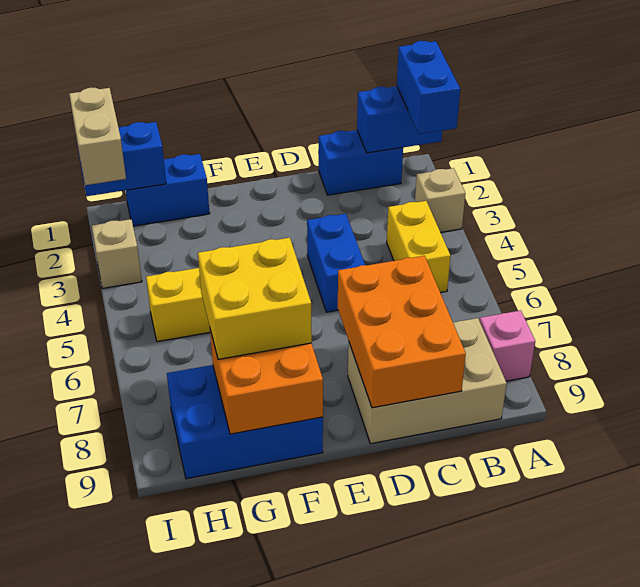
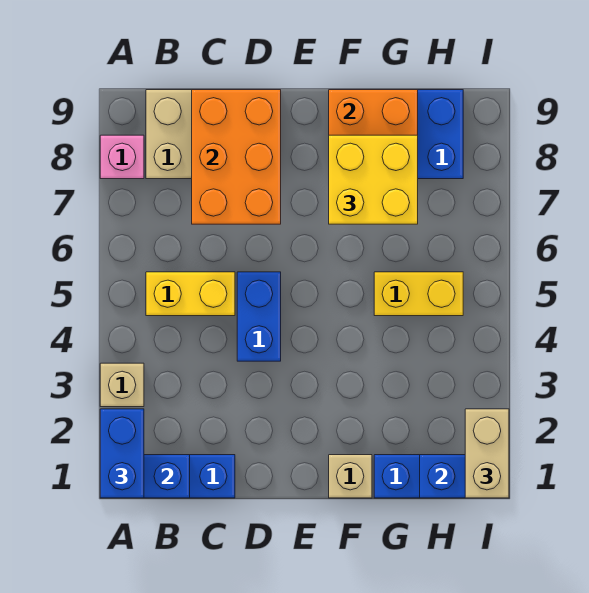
yellow brick B4:B5 level 1 -> yellow brick B5:C5 level 1
tan brick I3 level 1 -> tan brick F1 level 1

